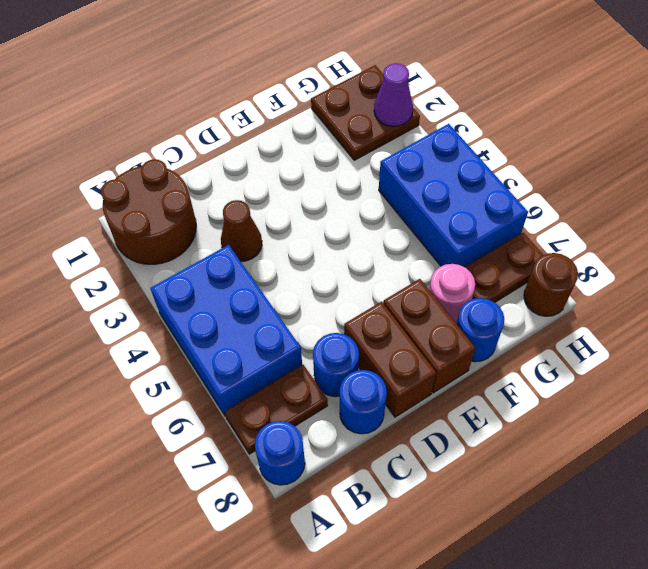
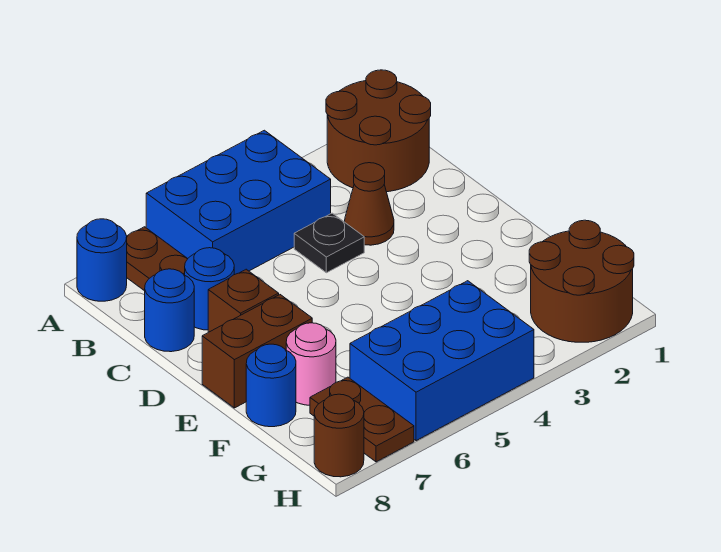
none -> black plate C4 level 1
brown brick D7:D8 level 1 -> brown brick D7 level 1
brown plate G1:H2 level 1 -> brown round brick G1:H2 level 1
purple cone H2 level 2 -> none

